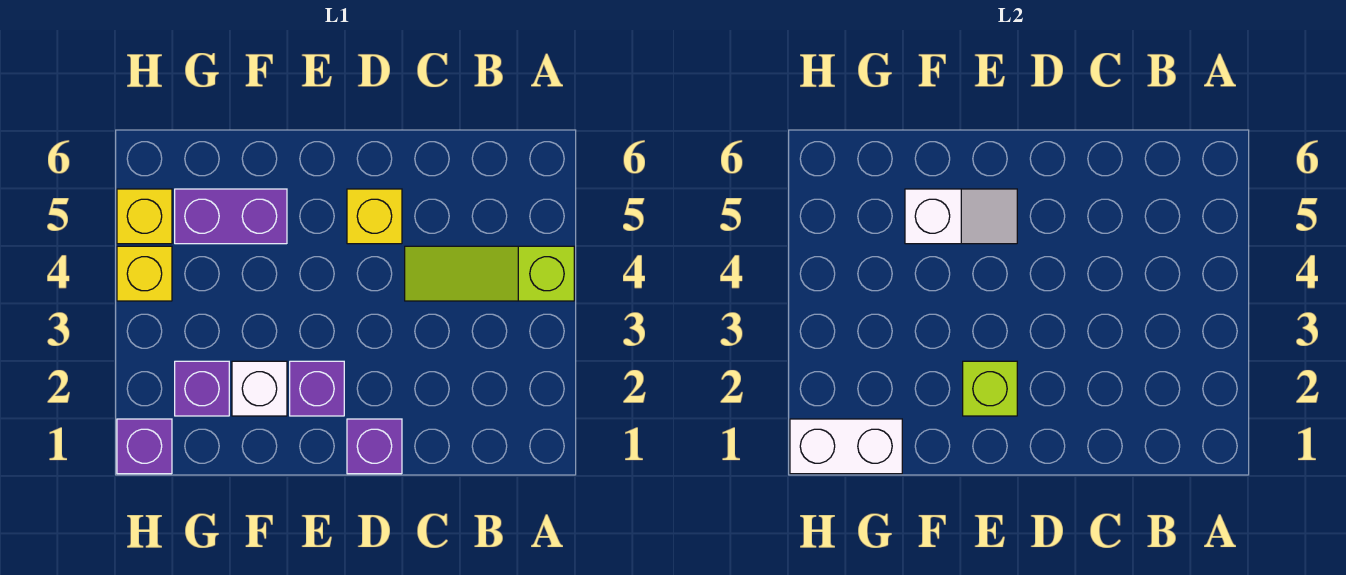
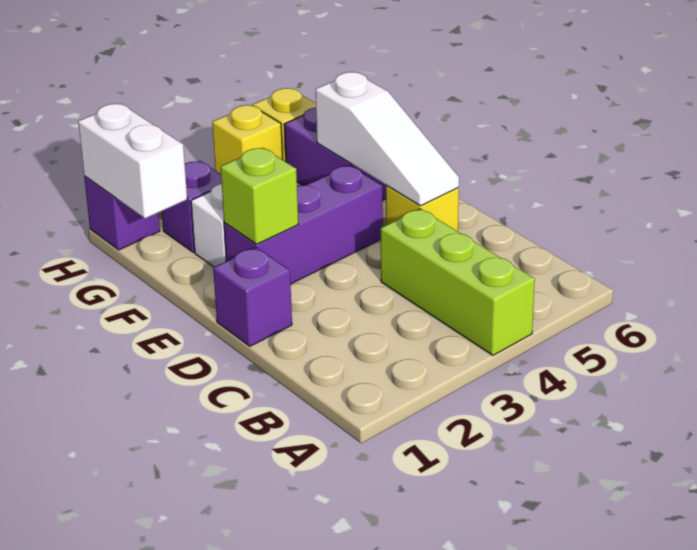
lime slope A4:C4 level 1 top A -> lime brick A4:C4 level 1
purple brick E2 level 1 -> purple brick E2:E4 level 1
white slope E5:F5 level 2 top F -> white slope D5:F5 level 2 top F

